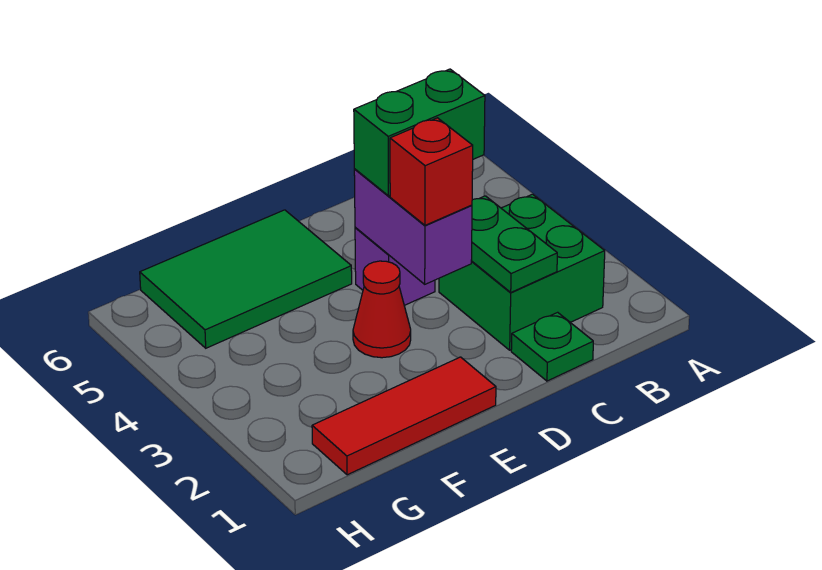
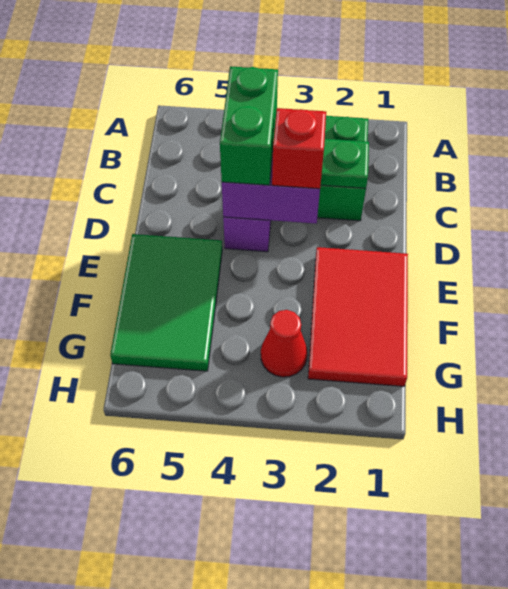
green plate C1 level 1 -> none
red tile E1:G1 level 1 -> red tile E1:G2 level 1
red cone E3 level 1 -> red cone G3 level 1

